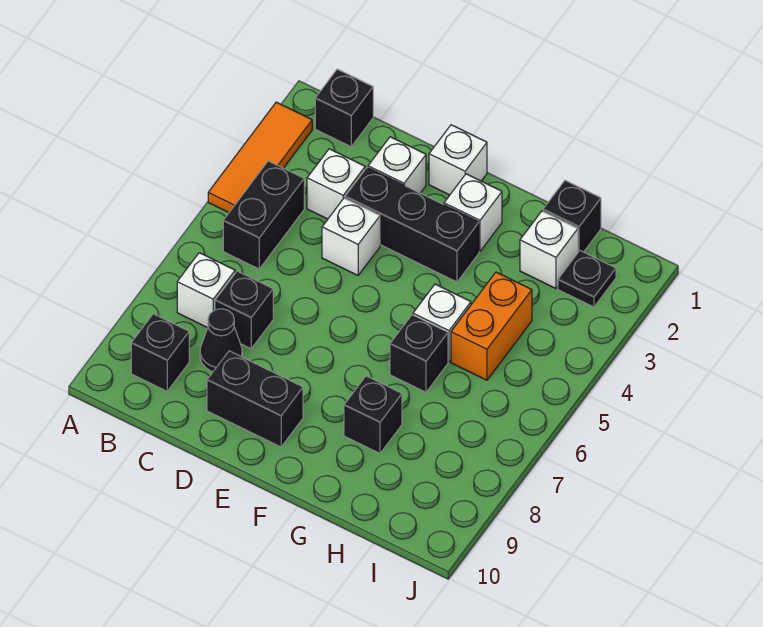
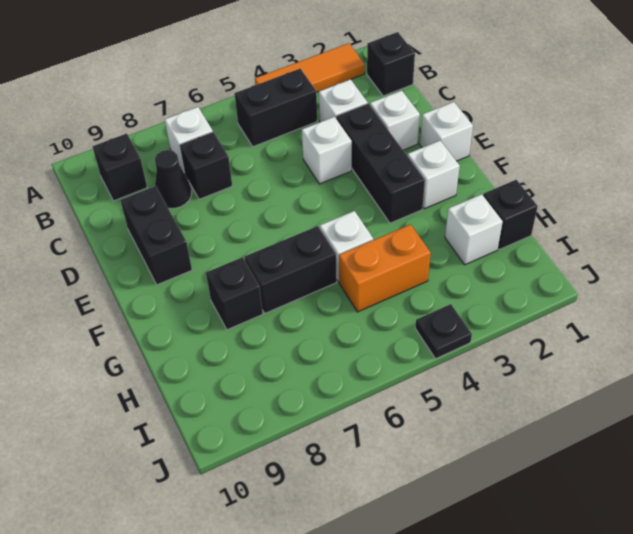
black brick G6 level 1 -> black brick G6:G7 level 1
black plate I2 level 1 -> black plate J4 level 1

